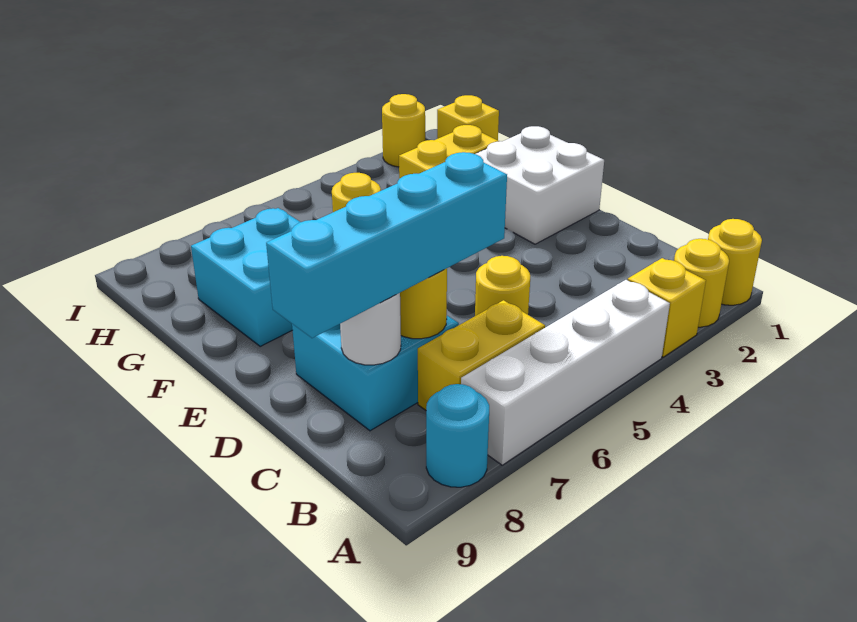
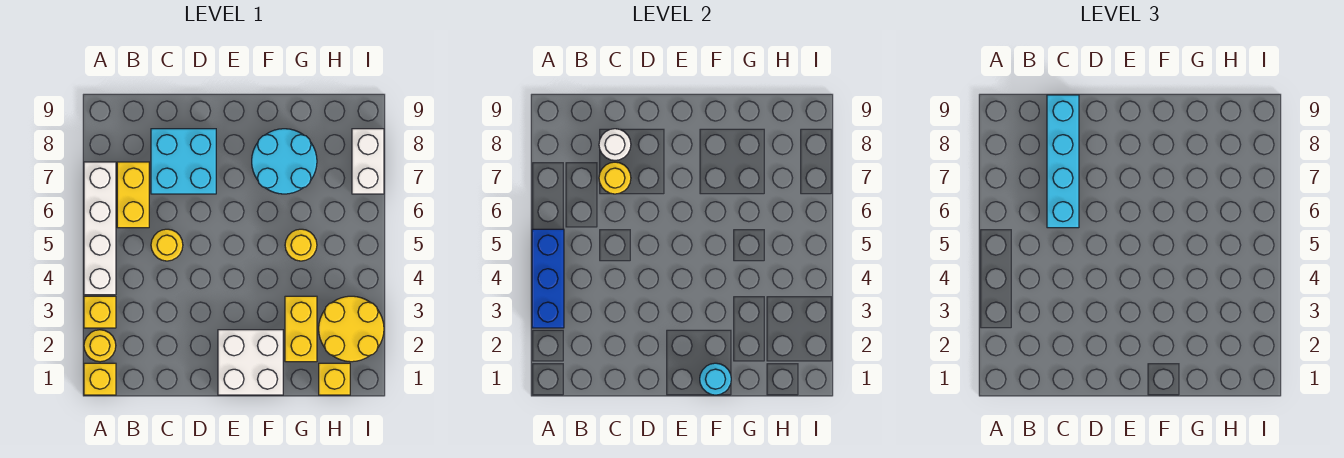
yellow round brick A1 level 1 -> yellow brick A1 level 1
none -> blue brick A3:A5 level 2
cyan round brick A8 level 1 -> cyan round brick F1 level 2
cyan brick F7:G8 level 1 -> cyan round brick F7:G8 level 1
yellow round brick I2 level 1 -> yellow round brick H2:I3 level 1
none -> white brick I7:I8 level 1

